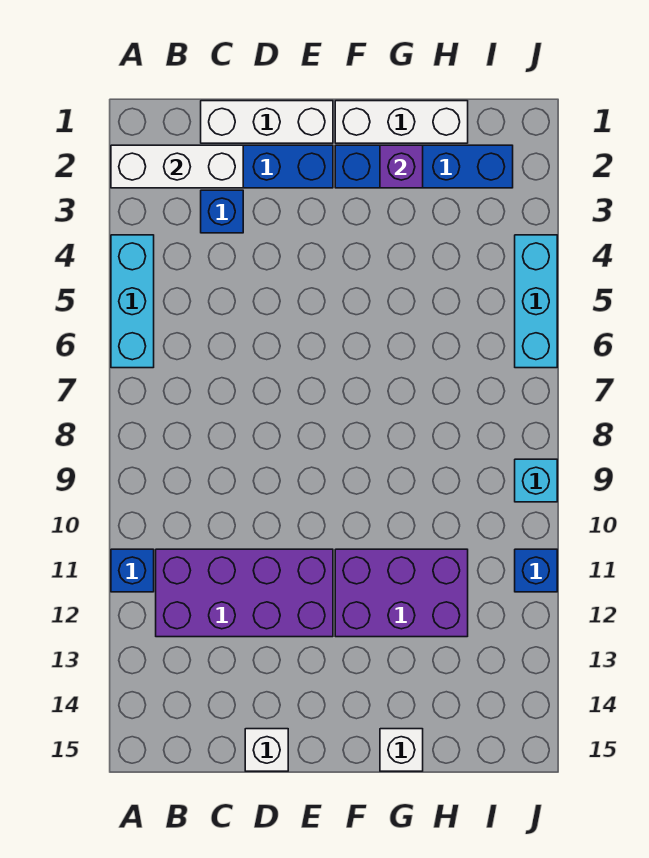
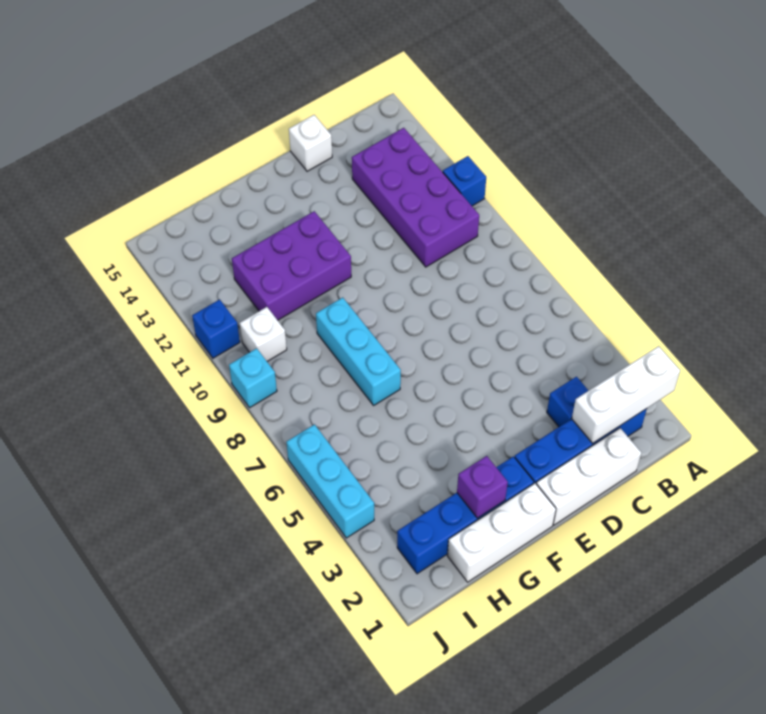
cyan brick A4:A6 level 1 -> cyan brick G7:G9 level 1
purple brick B11:E12 level 1 -> purple brick B10:C13 level 1
white brick G15 level 1 -> white brick I10 level 1

